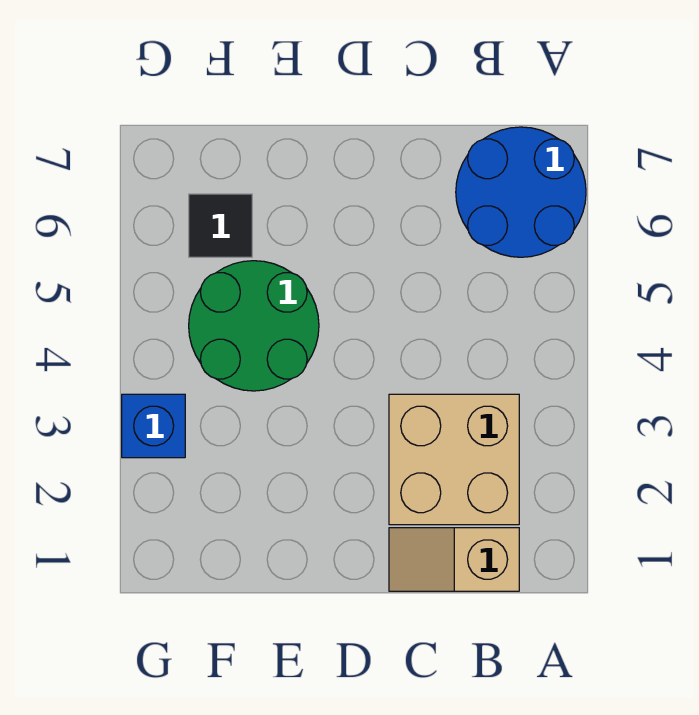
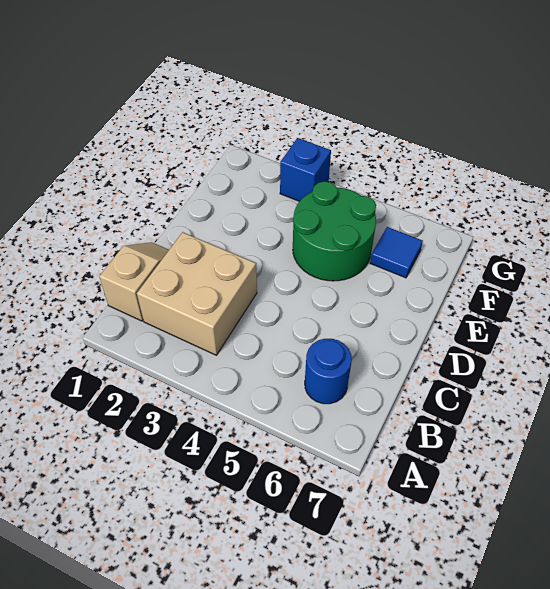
blue round brick A6:B7 level 1 -> blue round brick B6 level 1
black tile F6 level 1 -> blue tile F6 level 1

